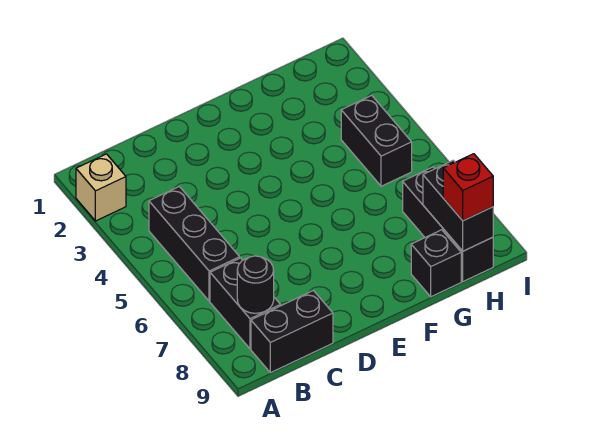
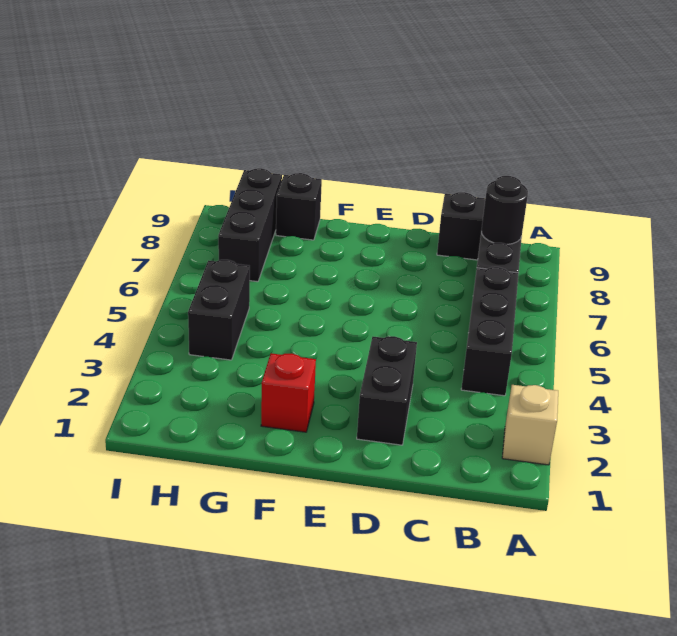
black brick H8:H9 level 2 -> black brick D2:D3 level 1
red brick H9 level 3 -> red brick F2 level 1

